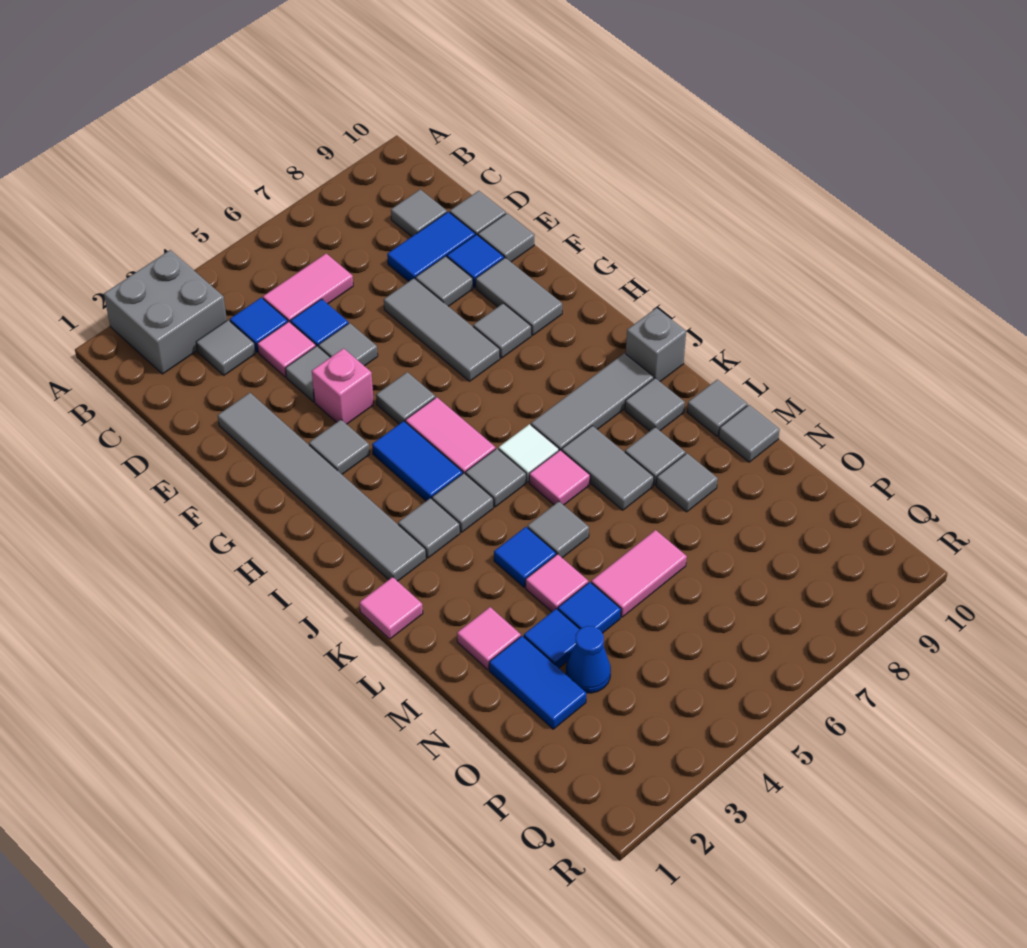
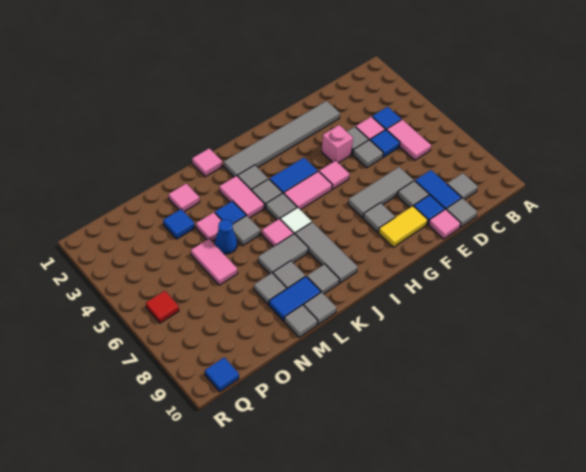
grey brick A2:B3 level 1 -> none
grey tile C3 level 1 -> none
grey tile E10 level 1 -> pink tile E10 level 1
grey tile F9:G9 level 1 -> yellow tile F9:G9 level 1
grey tile G3 level 1 -> none
grey tile G5 level 1 -> pink tile G5 level 1
grey brick J10 level 1 -> none
none -> pink tile K3:K4 level 1
blue tile N2:O2 level 1 -> blue tile L9:M9 level 1
blue tile N4 level 1 -> blue tile Q10 level 1
blue cone O3 level 1 -> blue cone M5 level 1
none -> red tile Q6 level 1

